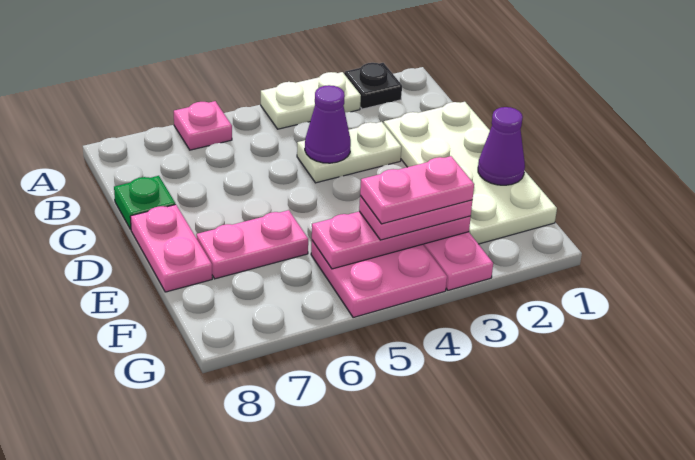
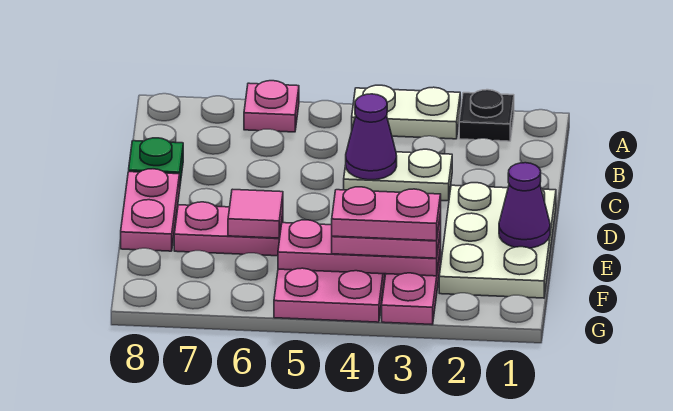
white plate C1:F2 level 1 -> white plate D1:F2 level 1
none -> pink tile E6 level 2

